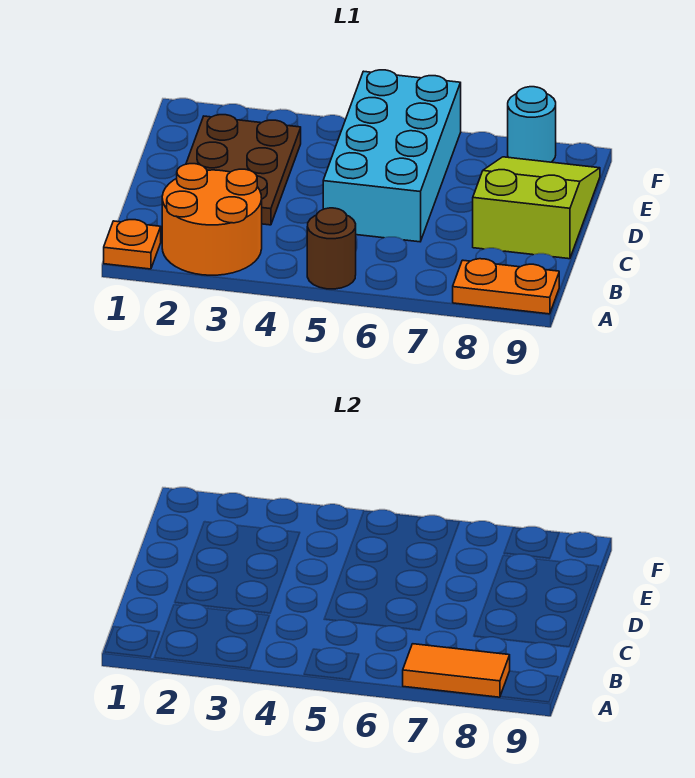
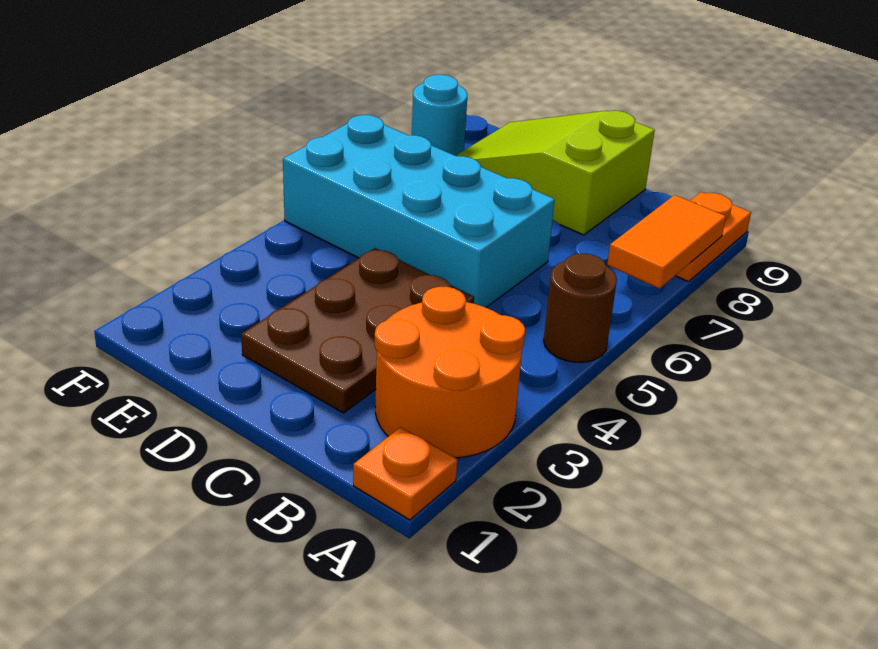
brown plate C2:E3 level 1 -> brown plate C2:D4 level 1

